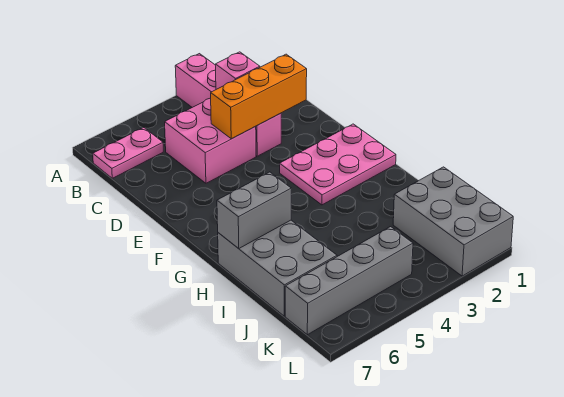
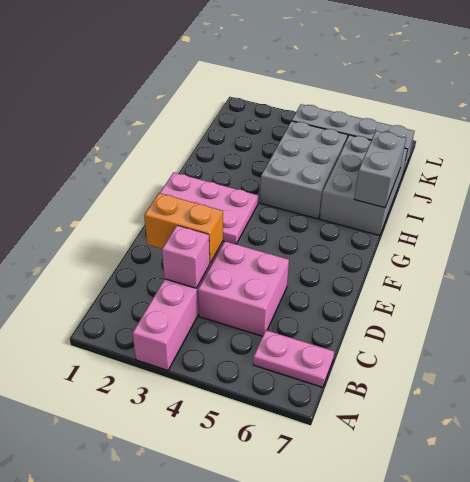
orange brick D2:D4 level 2 -> orange brick D2:D3 level 2
grey brick H6:H7 level 2 -> grey brick H7:I7 level 2
grey brick J1:L2 level 1 -> grey brick H4:J5 level 1

